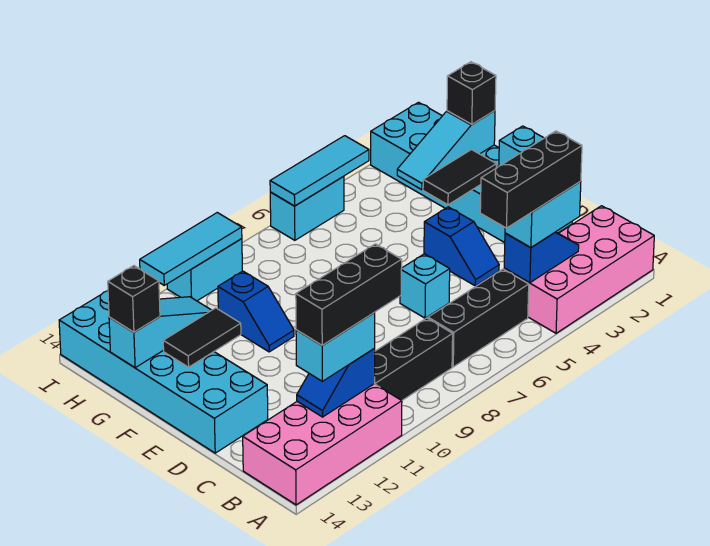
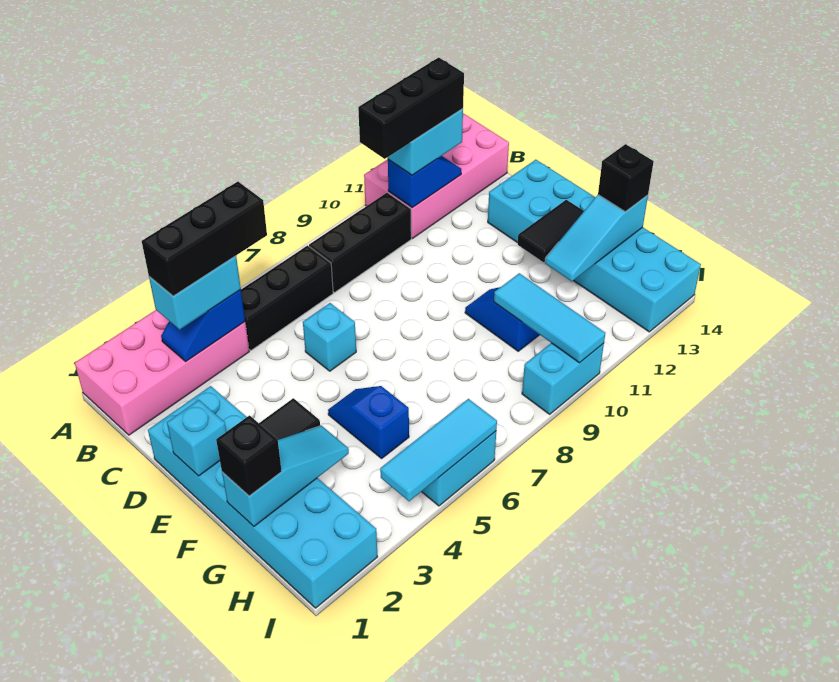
blue slope D4:E4 level 1 top E -> blue slope F5:G5 level 1 top G
cyan tile I9:I11 level 2 -> cyan tile G10:I10 level 2

